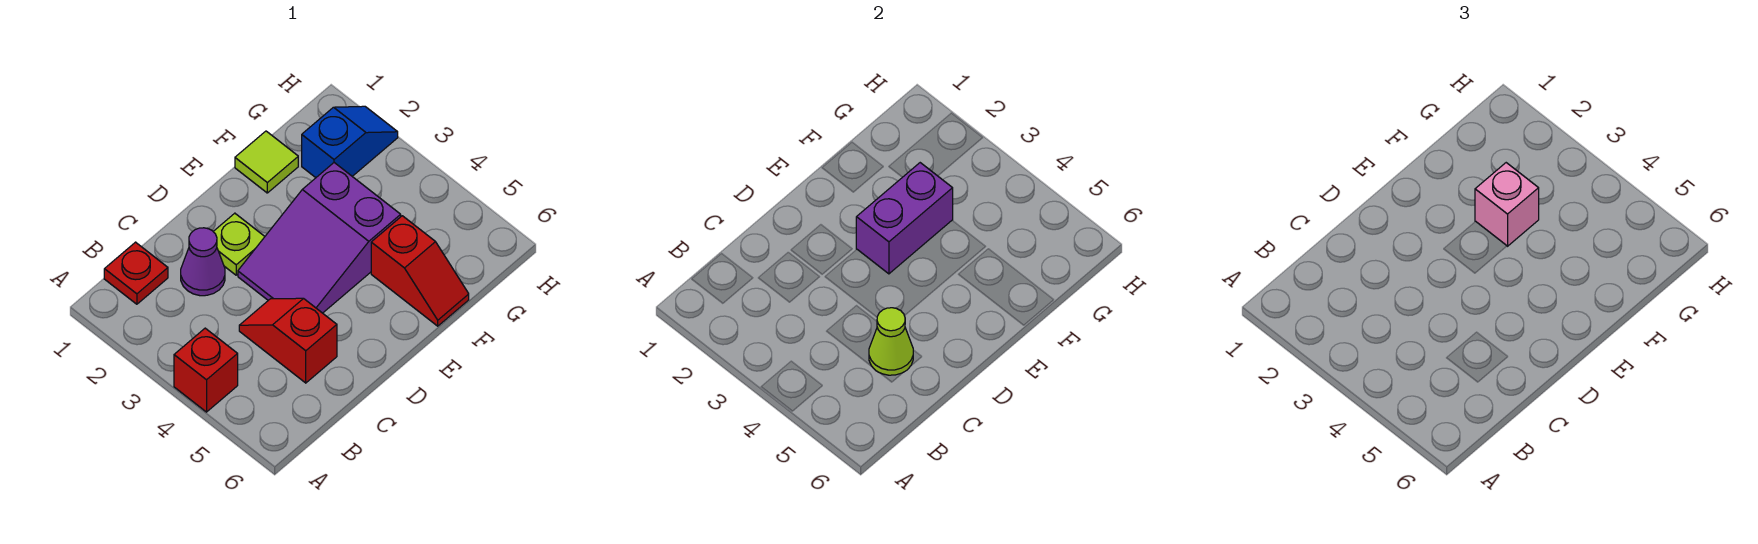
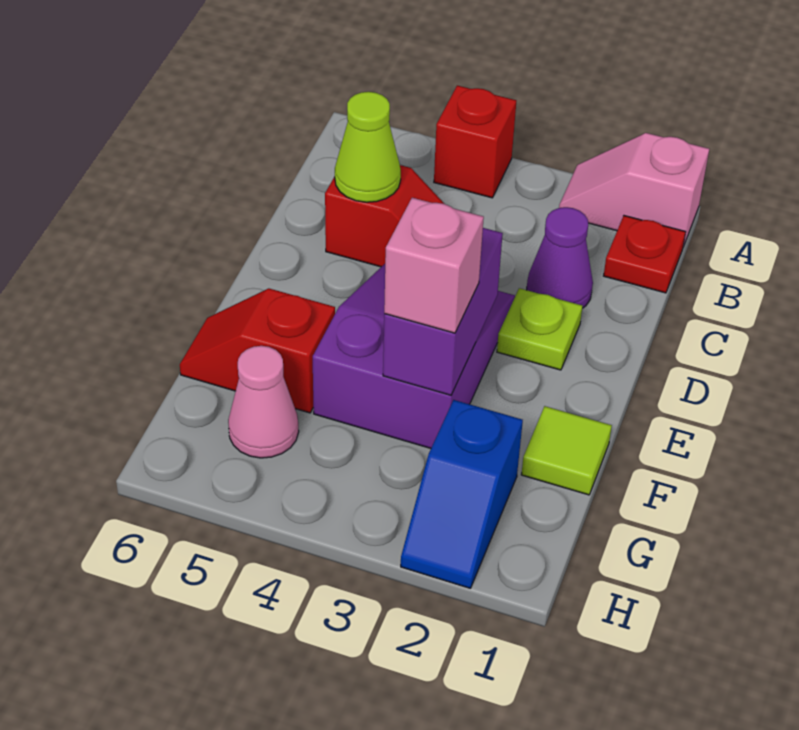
none -> pink slope A1:A2 level 1 top 1
none -> pink cone G5 level 1

